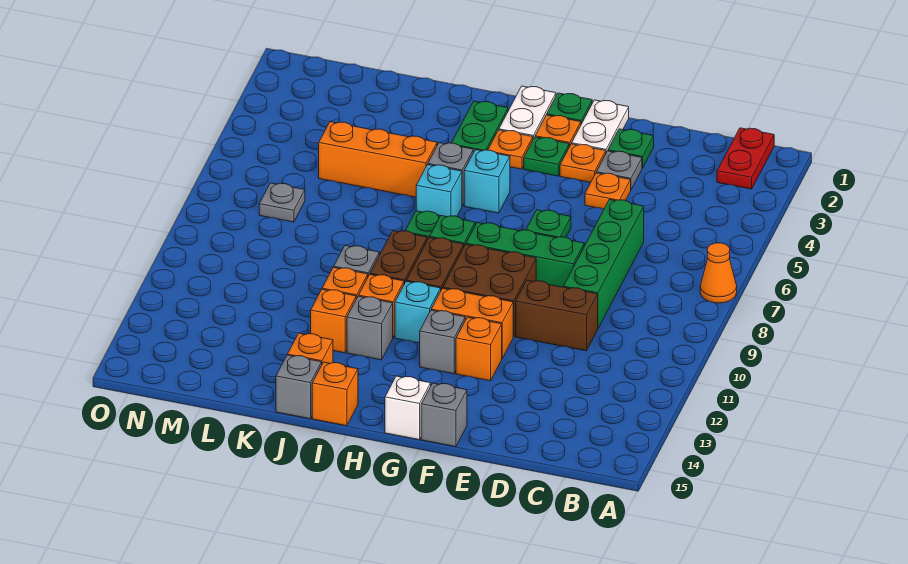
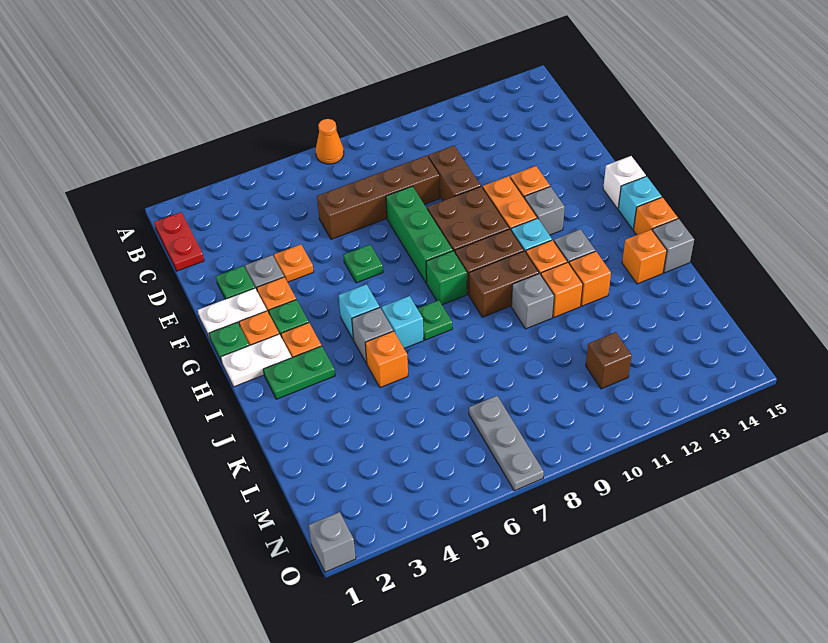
red plate B1:B2 level 1 -> red plate B1:C1 level 1
green brick D6:D9 level 1 -> brown brick D6:D9 level 1
grey brick F15 level 1 -> grey brick O1 level 1
none -> cyan brick H15 level 1
orange brick J5:L5 level 1 -> orange brick J5 level 1
grey plate M7 level 1 -> grey plate M7:O7 level 1
none -> brown brick M11 level 1

